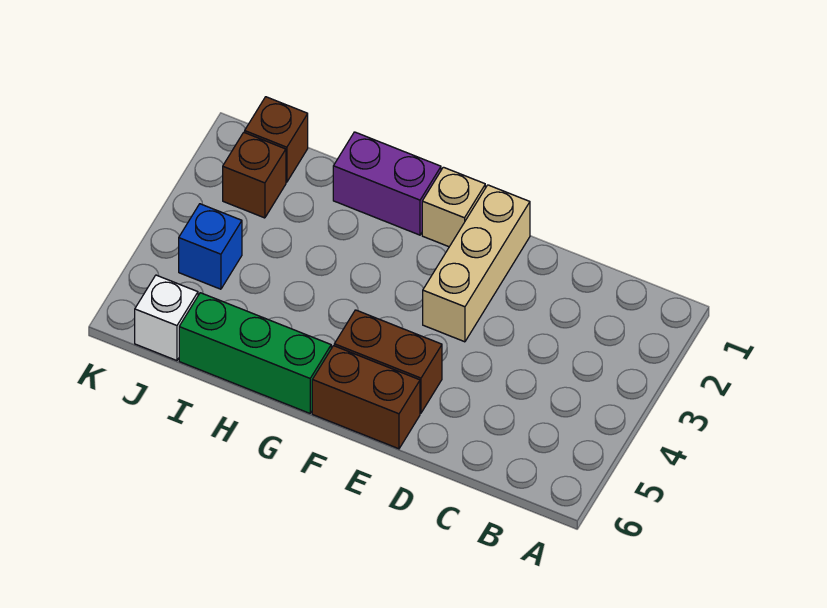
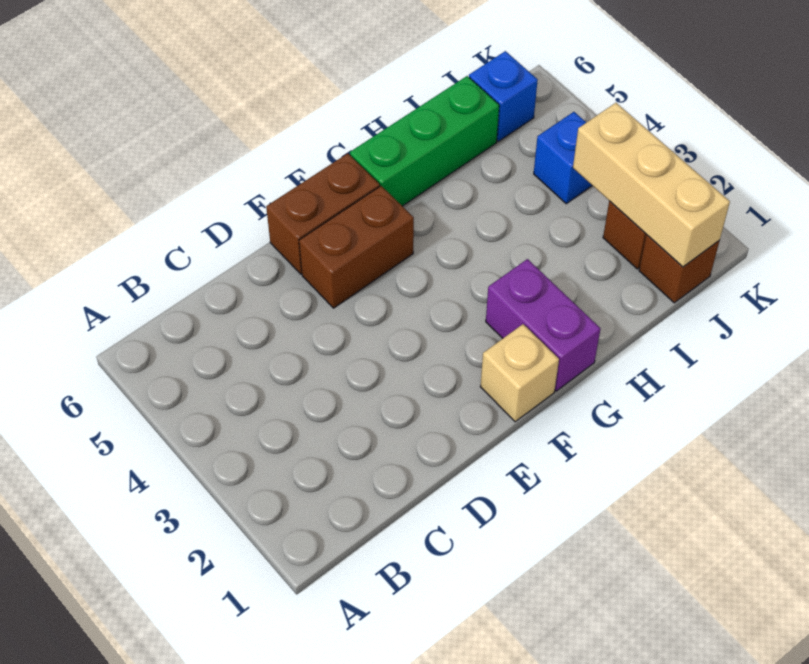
tan brick E1:E3 level 1 -> tan brick J1:J3 level 2
purple brick G1:H1 level 1 -> purple brick G1:G2 level 1
white brick J6 level 1 -> blue brick J6 level 1

